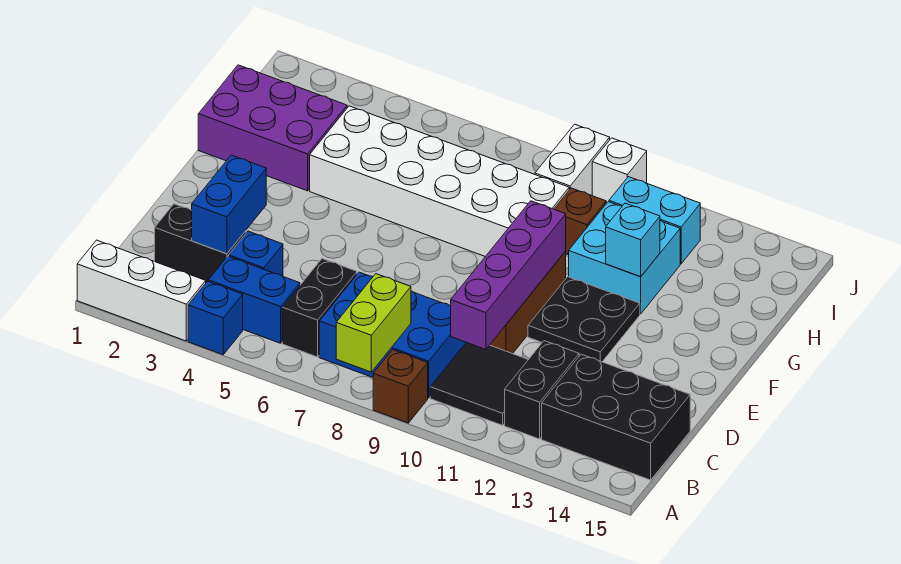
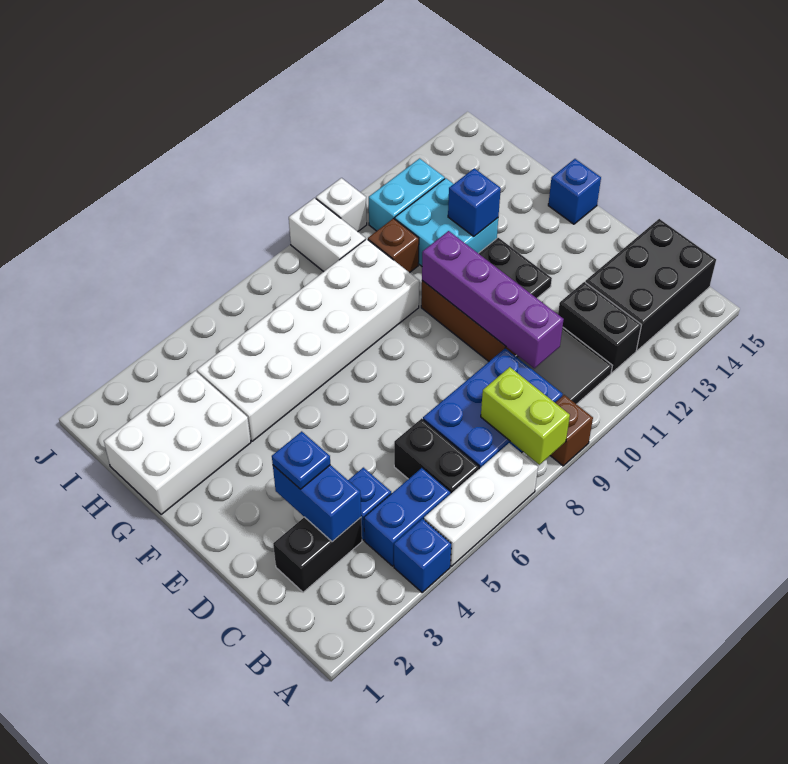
white brick A1:A3 level 1 -> white brick A5:A7 level 1
none -> blue plate D3 level 3
none -> blue brick F15 level 1
purple brick G1:H3 level 1 -> white brick G1:H3 level 1
cyan brick G12 level 2 -> blue brick G12 level 2

